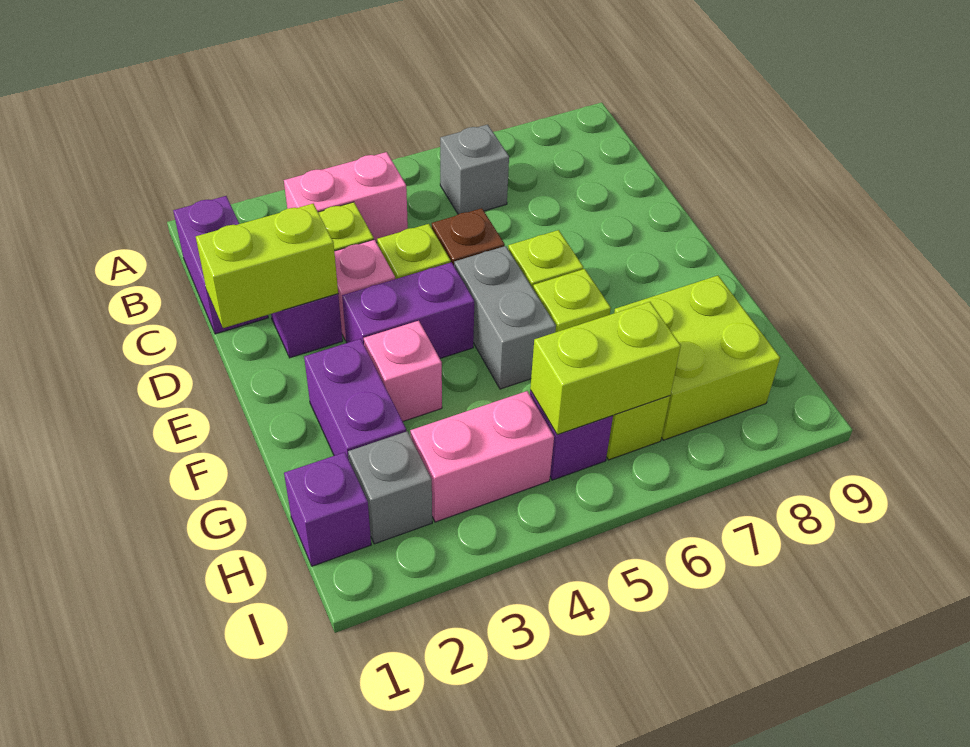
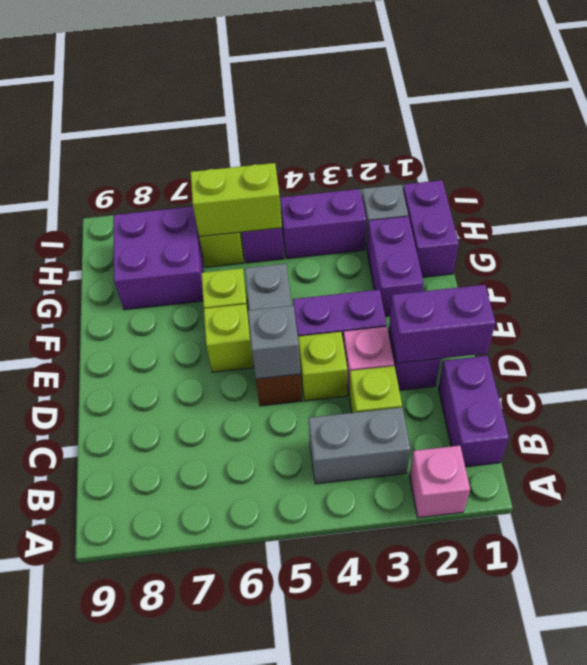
pink brick B3:B4 level 1 -> grey brick B3:B4 level 1
grey brick B6 level 1 -> grey brick D5 level 2
lime brick D1:D2 level 2 -> purple brick D1:D2 level 2
pink brick F3 level 1 -> pink brick A2 level 1
lime brick G7:H8 level 1 -> purple brick G7:H8 level 1
purple brick H1 level 1 -> purple brick G1:H1 level 1
pink brick H3:H4 level 1 -> purple brick H3:H4 level 1

